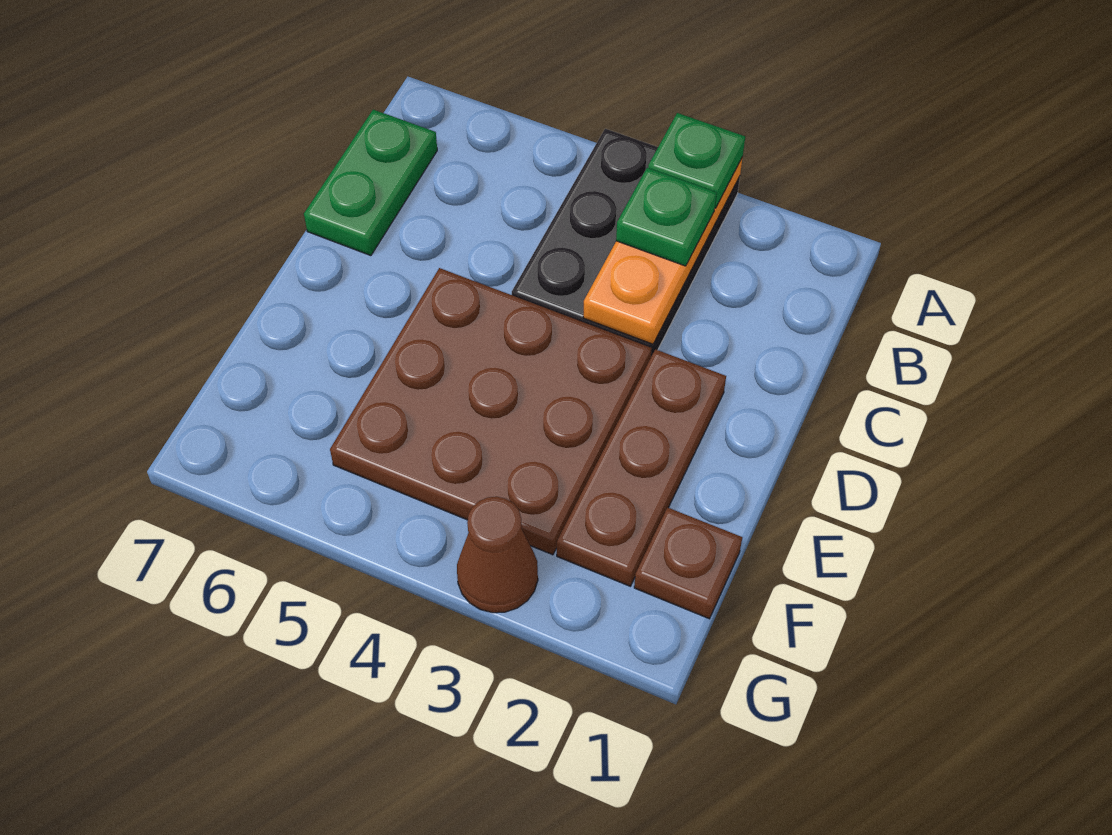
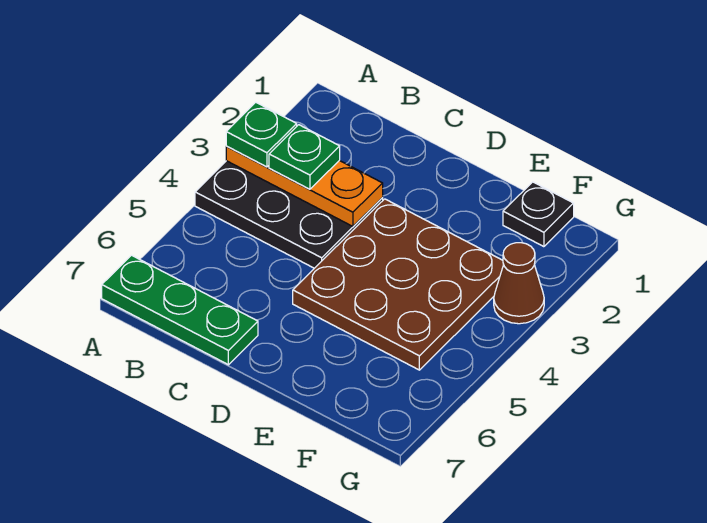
green plate B7:C7 level 1 -> green plate A7:C7 level 1
brown plate D2:F2 level 1 -> none
brown plate F1 level 1 -> black plate F1 level 1

